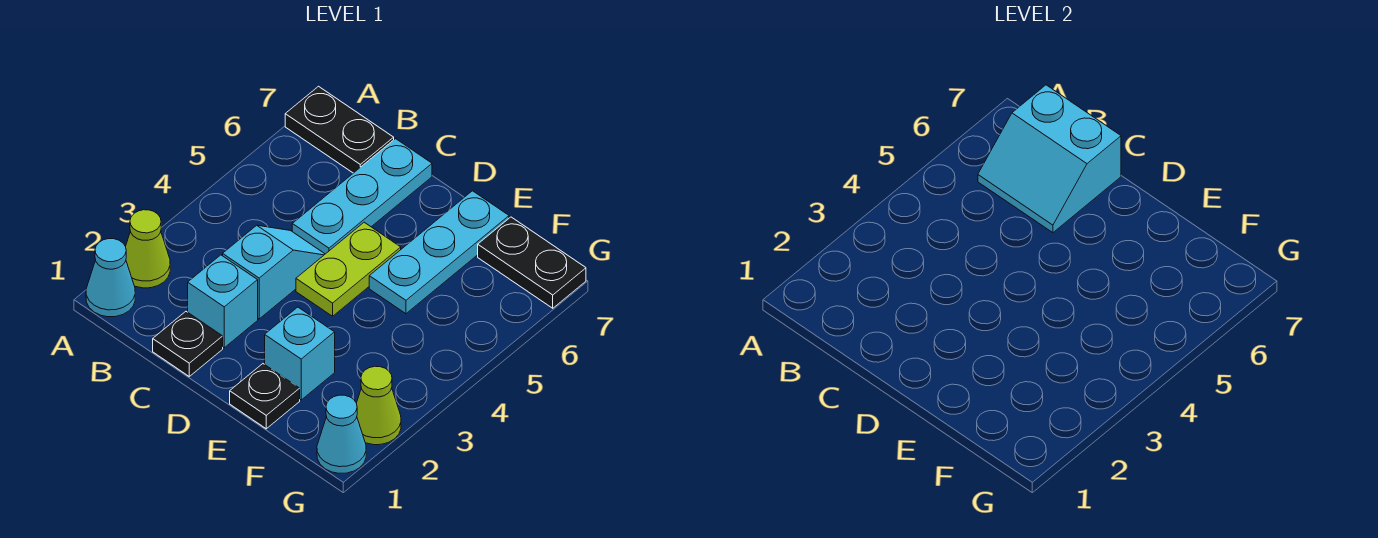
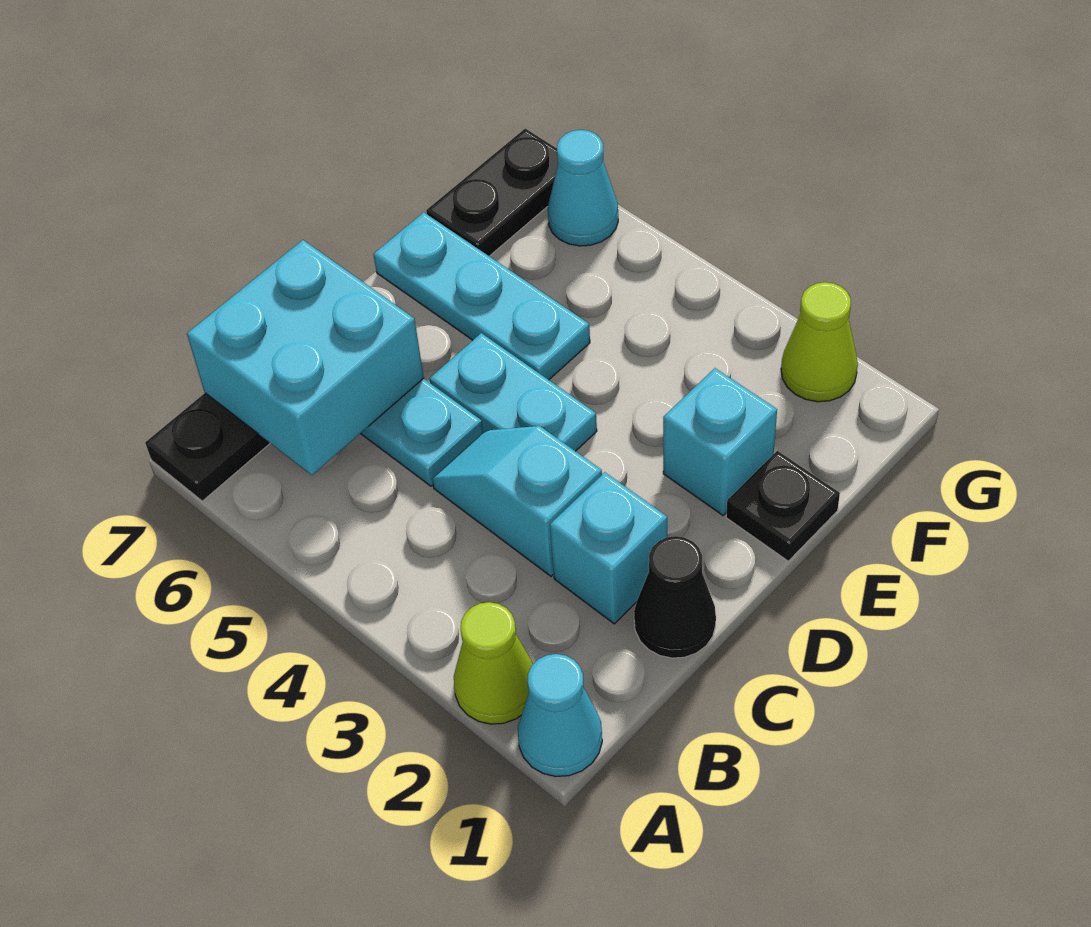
cyan slope B6:C7 level 2 top 7 -> cyan brick B6:C7 level 2
black plate C1 level 1 -> black cone C1 level 1
lime plate D4:D5 level 1 -> cyan plate D4:D5 level 1
cyan cone G1 level 1 -> cyan cone G6 level 1

